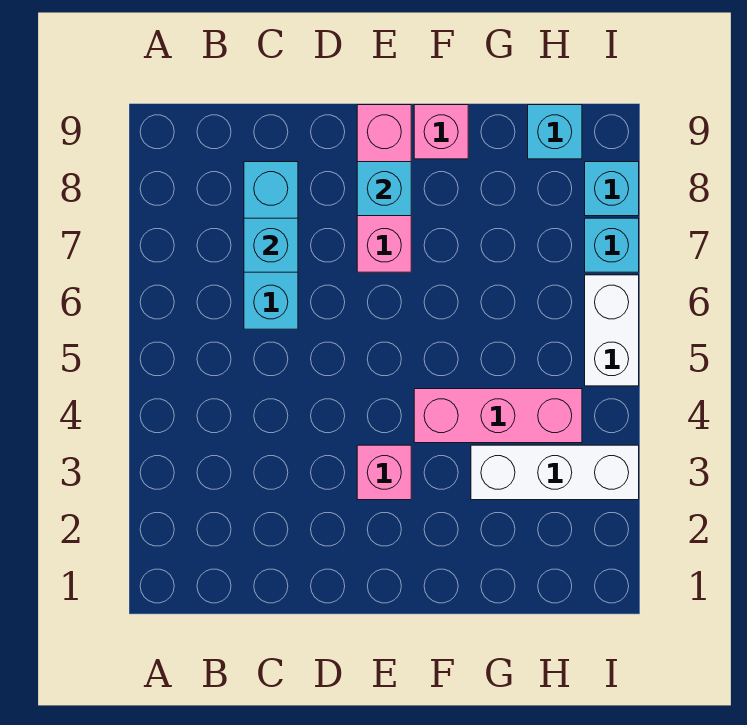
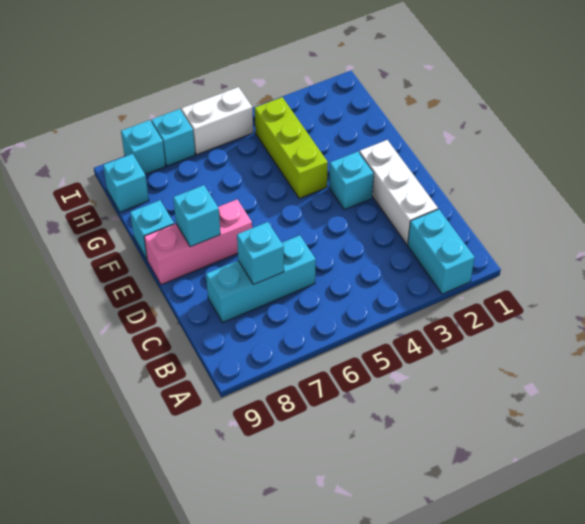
none -> cyan brick A2:B2 level 1
pink brick E3 level 1 -> cyan brick E3 level 1
pink brick F4:H4 level 1 -> lime brick F4:H4 level 1
pink brick F9 level 1 -> cyan brick F9 level 1
white brick G3:I3 level 1 -> white brick C2:E2 level 1

